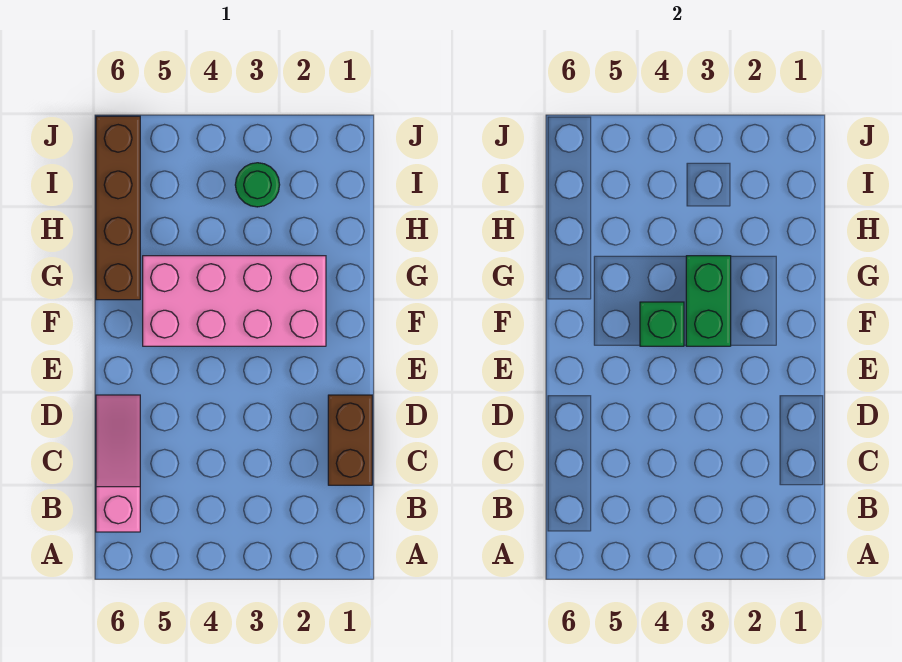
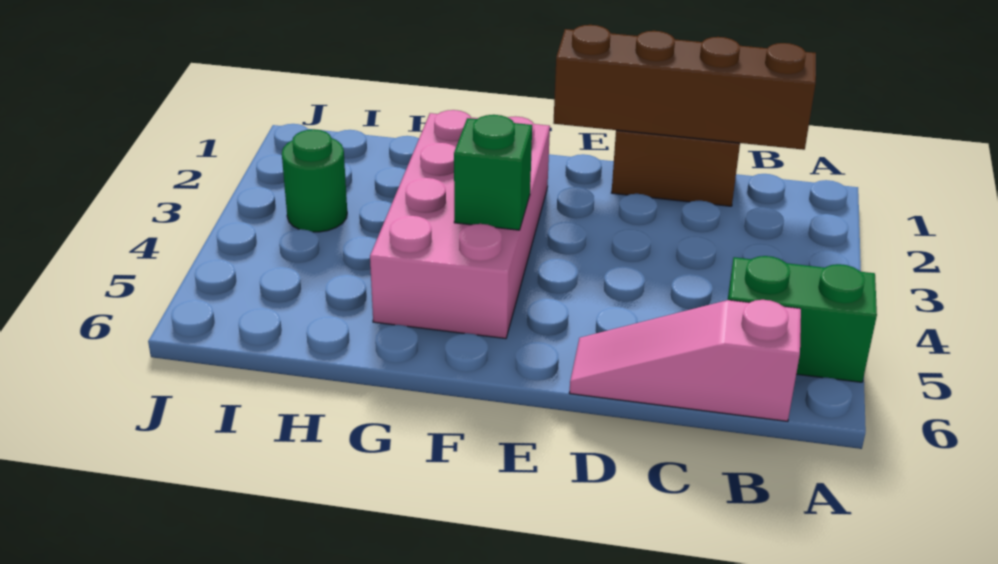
green brick F3:G3 level 2 -> green brick A5:B5 level 1
brown brick G6:J6 level 1 -> brown brick B1:E1 level 2

